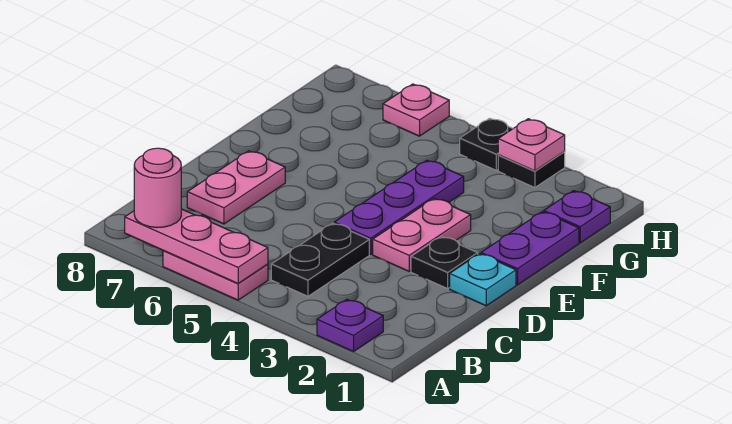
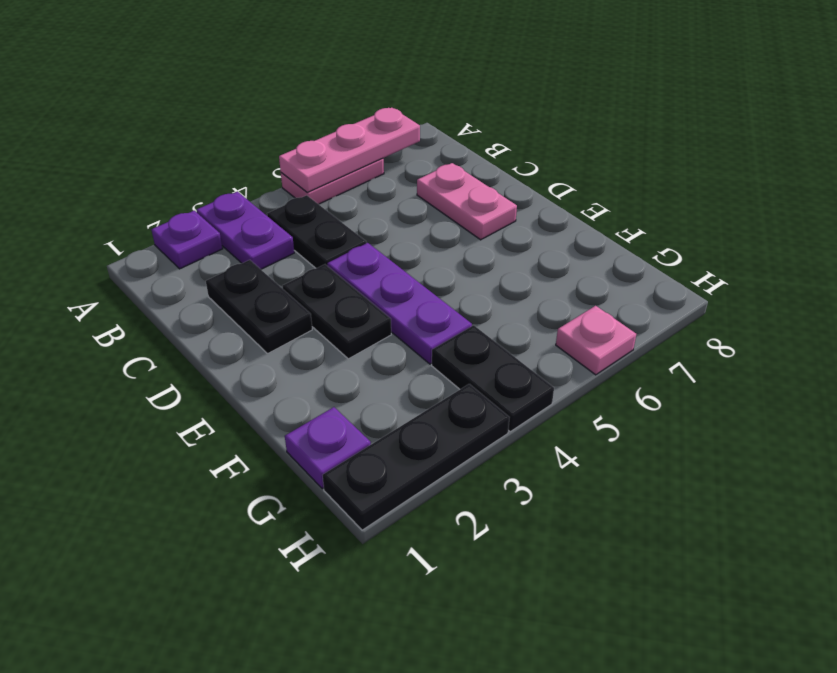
pink round brick A7 level 3 -> none
cyan plate D1 level 1 -> none
black plate D2 level 1 -> black plate C2:D2 level 1
pink plate D3:E3 level 1 -> black plate D3:E3 level 1
purple plate E1:F1 level 1 -> purple plate A3:B3 level 1
black plate H3 level 1 -> black plate H1:H3 level 1
pink plate H3 level 2 -> none
black plate H4 level 1 -> black plate G4:H4 level 1

